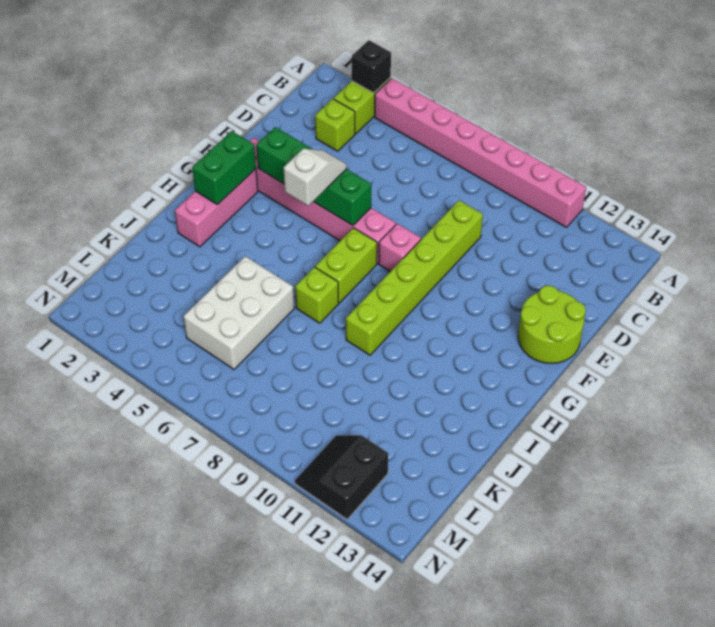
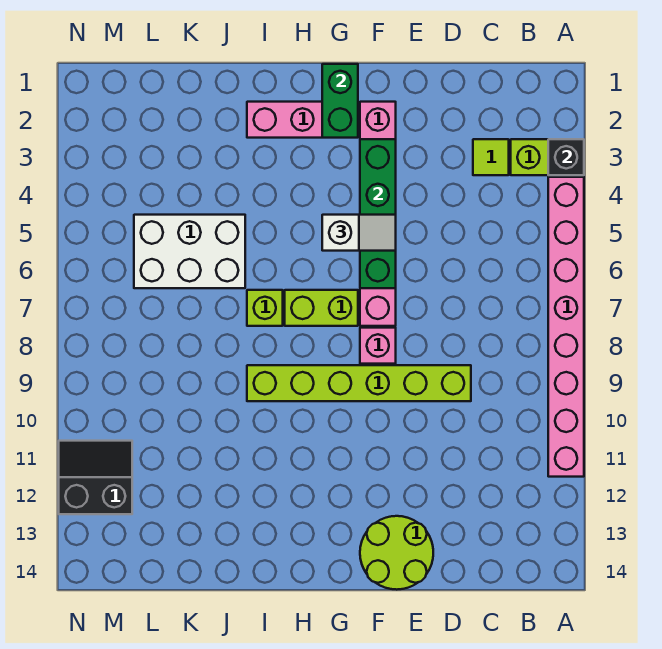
lime brick C3 level 1 -> lime tile C3 level 1
green brick G2:H2 level 2 -> green brick G1:G2 level 2

